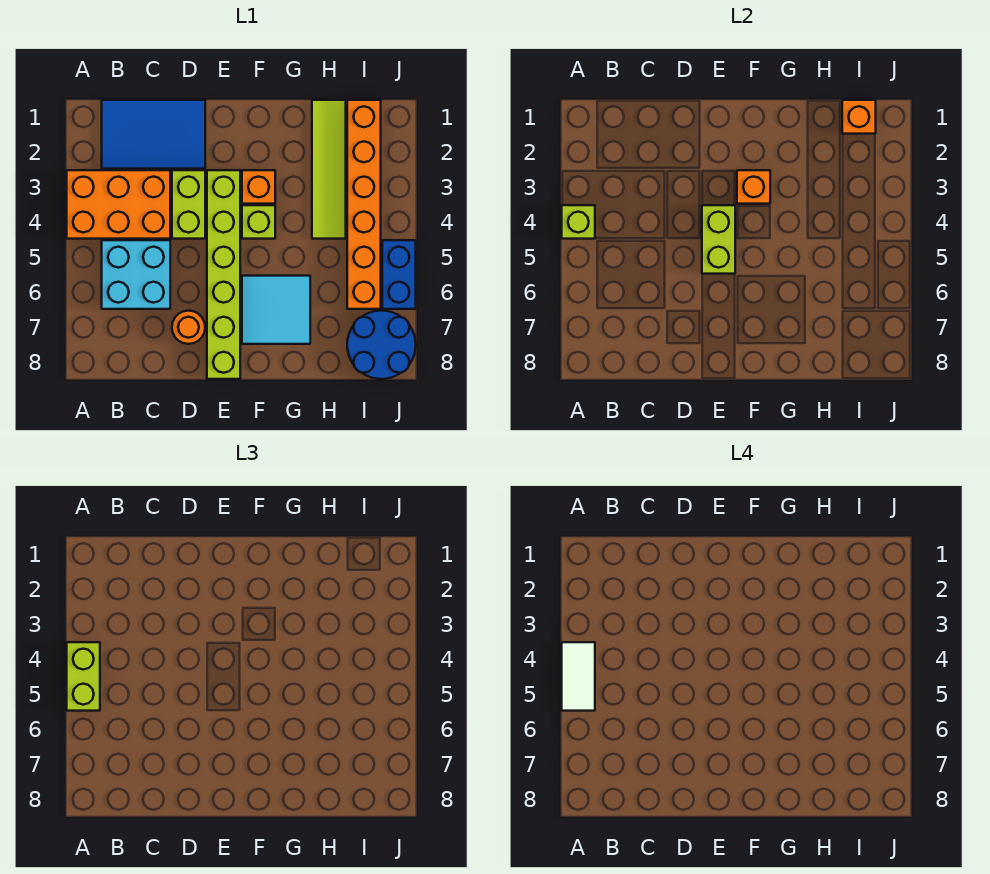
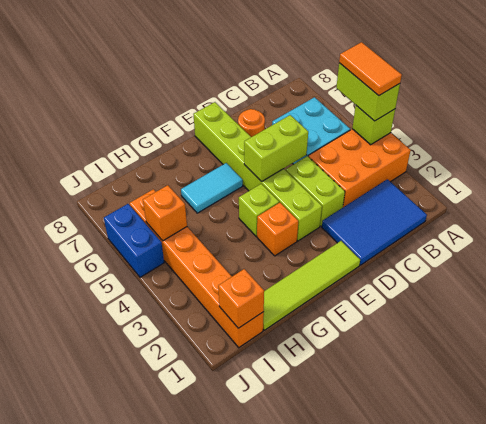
white tile A4:A5 level 4 -> orange tile A4:A5 level 4
lime brick E4:E5 level 2 -> lime brick D5:E5 level 2
orange brick F3 level 2 -> orange brick I5 level 2
cyan tile F6:G7 level 1 -> cyan tile F6:G6 level 1
lime tile H1:H4 level 1 -> lime tile E1:H1 level 1
blue round brick I7:J8 level 1 -> none

